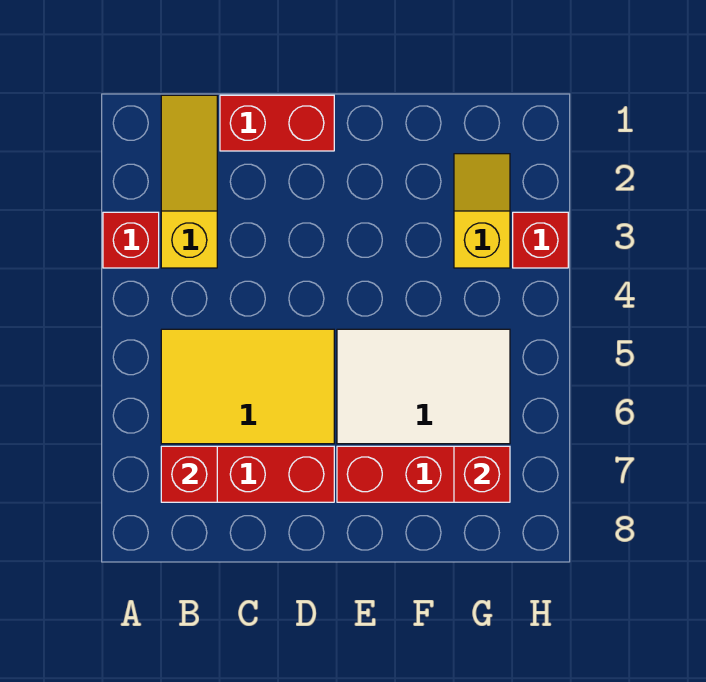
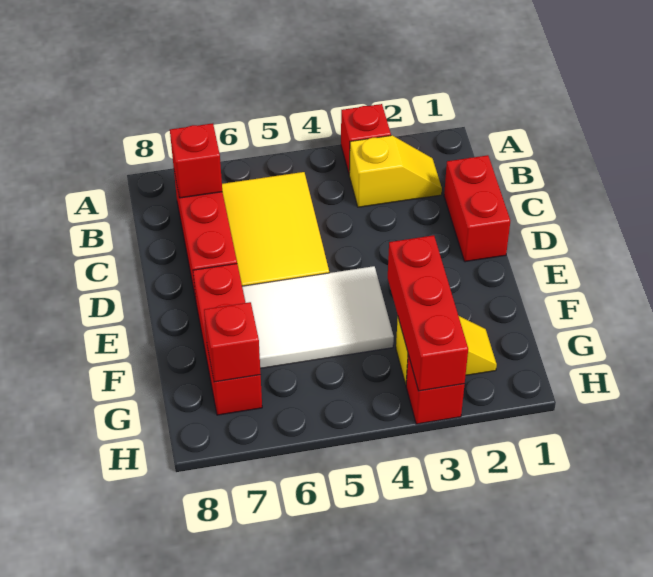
yellow slope B1:B3 level 1 top 3 -> yellow slope B2:B3 level 1 top 3
white tile E5:G6 level 1 -> white tile E4:F6 level 1
none -> red brick F3:H3 level 2

